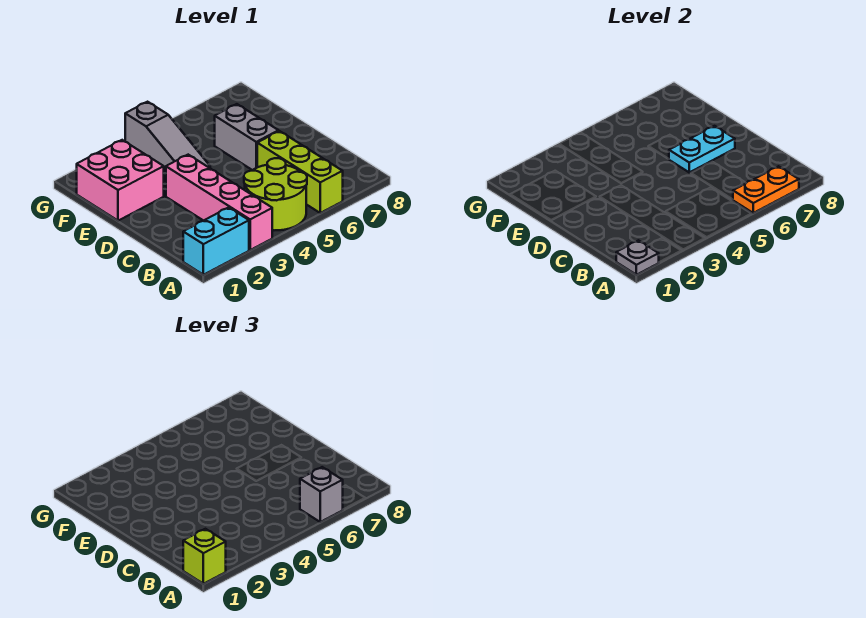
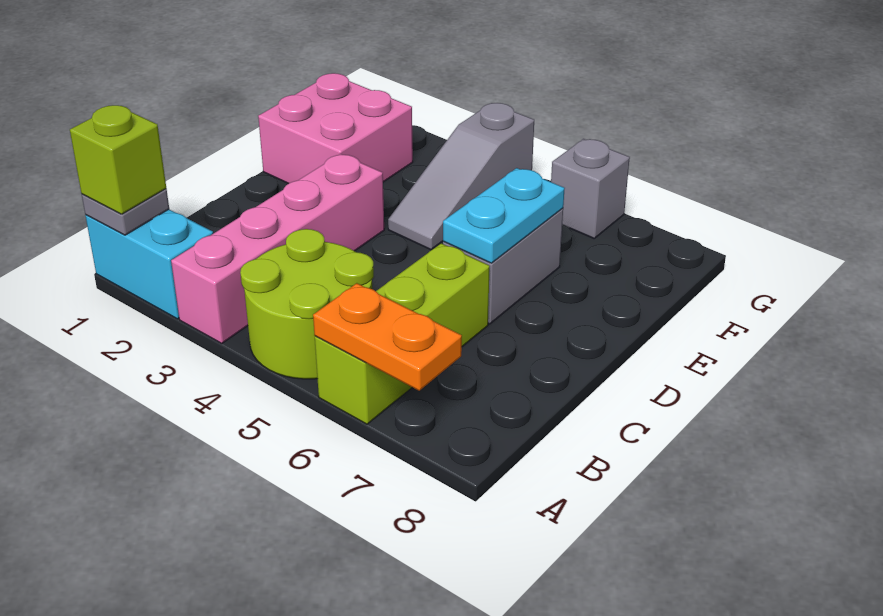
grey brick A6 level 3 -> grey brick G6 level 1
cyan plate D6:D7 level 2 -> cyan plate D6:E6 level 2

